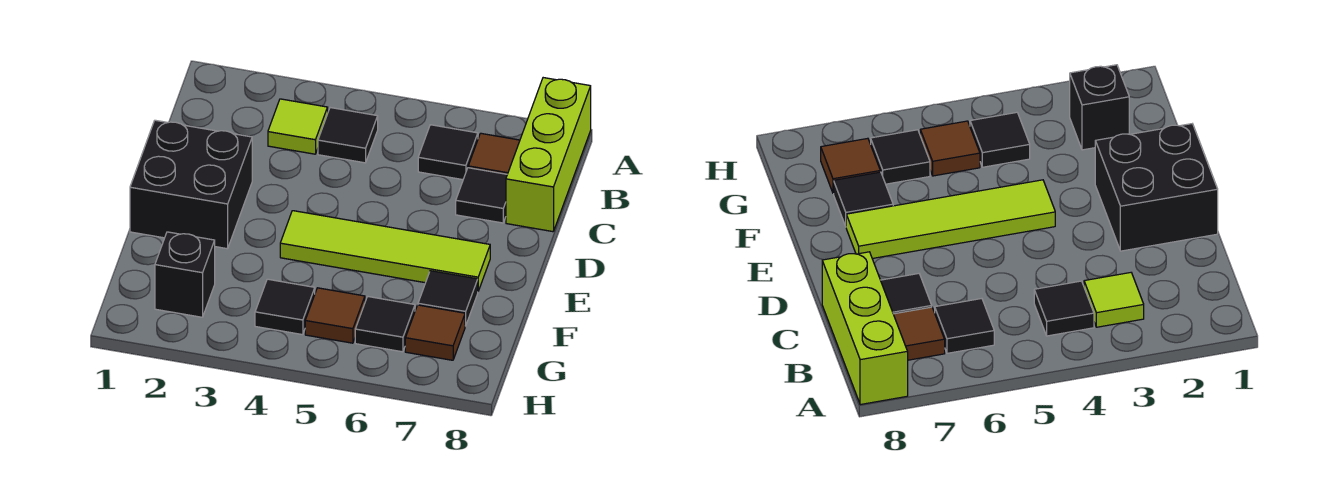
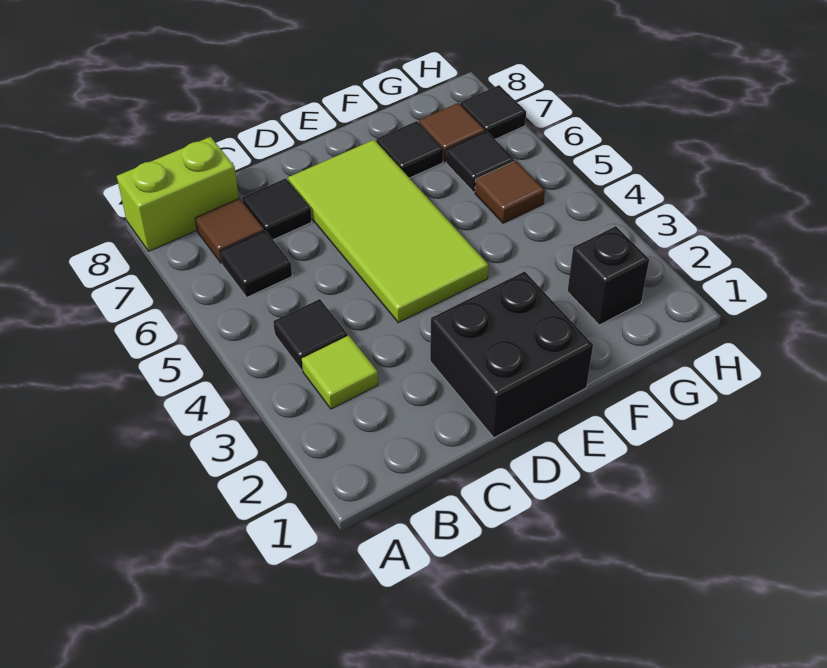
lime brick A8:C8 level 1 -> lime brick A8:B8 level 1
lime tile E4:E7 level 1 -> lime tile D4:E7 level 1
black tile G4 level 1 -> black tile H7 level 1

